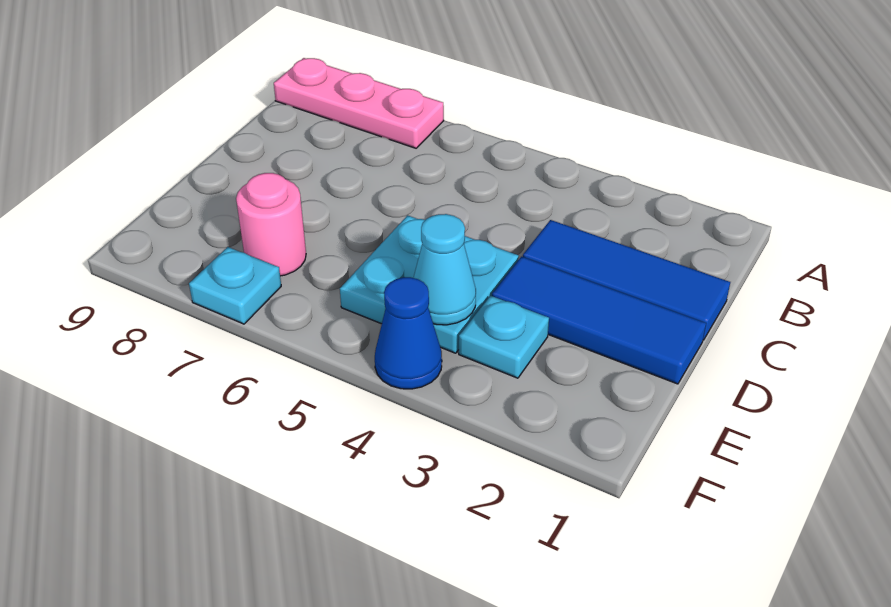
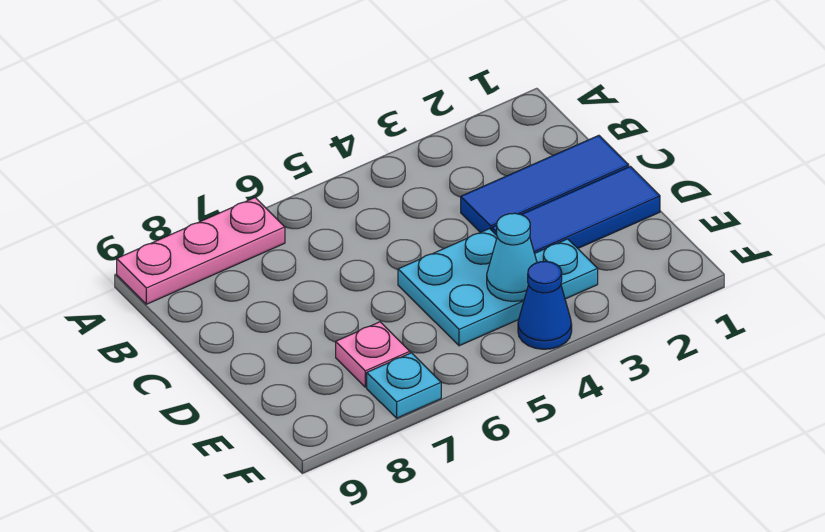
pink round brick E7 level 1 -> pink plate E7 level 1

